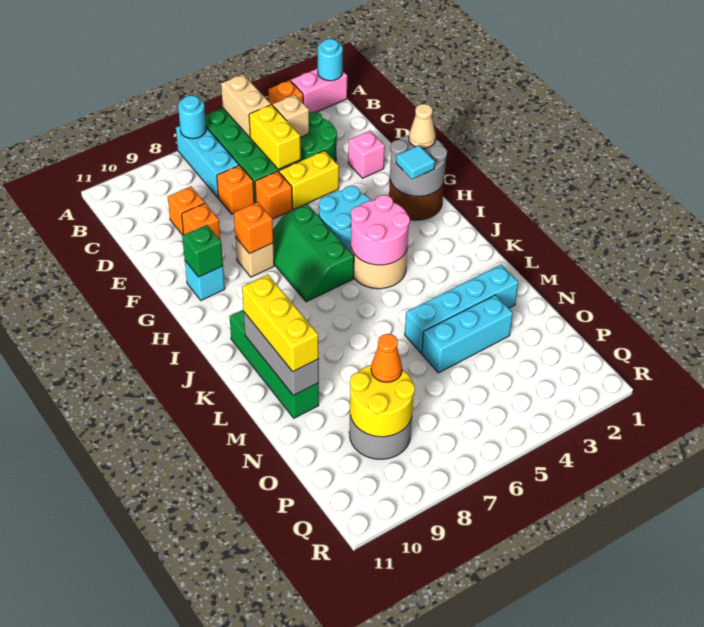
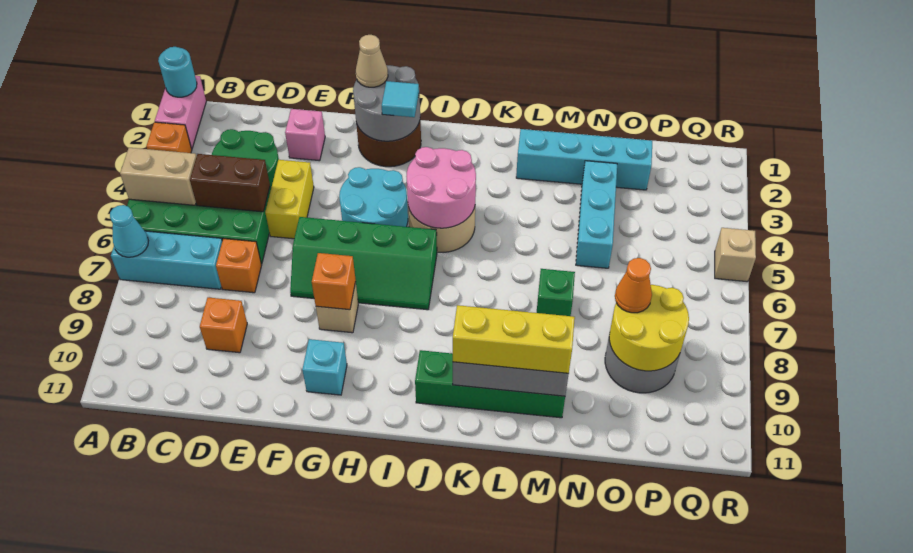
cyan round brick A7 level 2 -> cyan cone A7 level 2
tan brick C4 level 2 -> tan brick R5 level 1
yellow brick C5:D5 level 2 -> brown brick C5:D5 level 2
orange brick E6 level 1 -> none
orange brick E9 level 1 -> none
green slope G6:I7 level 1 top 6 -> green slope F6:I7 level 1 top 6
green brick G10 level 2 -> green brick M7 level 1
cyan brick M2:M5 level 1 -> cyan brick L2:O2 level 1

